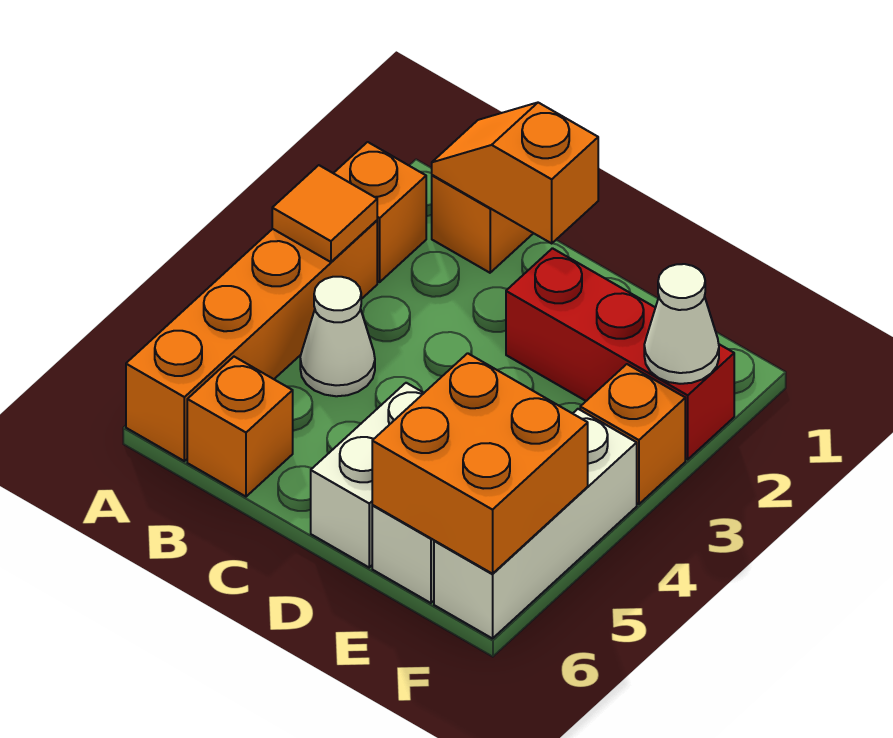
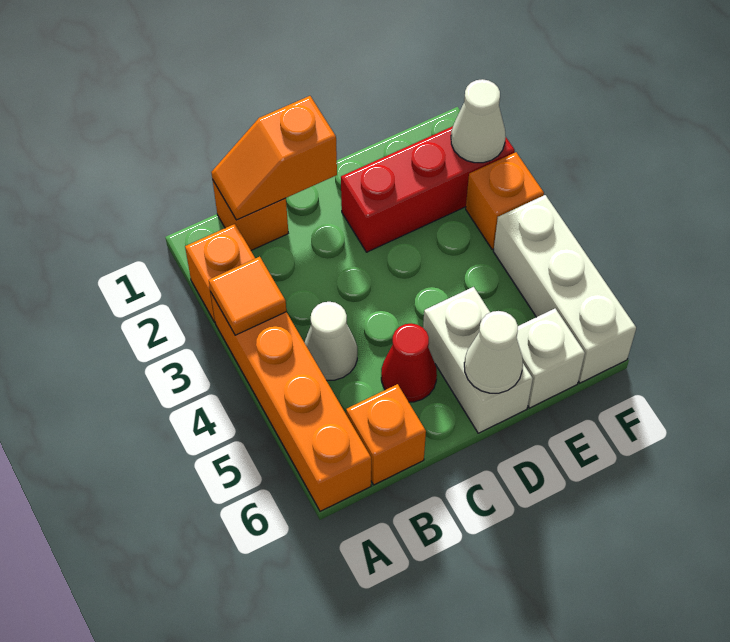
none -> red cone C5 level 1
none -> white cone D6 level 2
orange brick E5:F6 level 2 -> none

